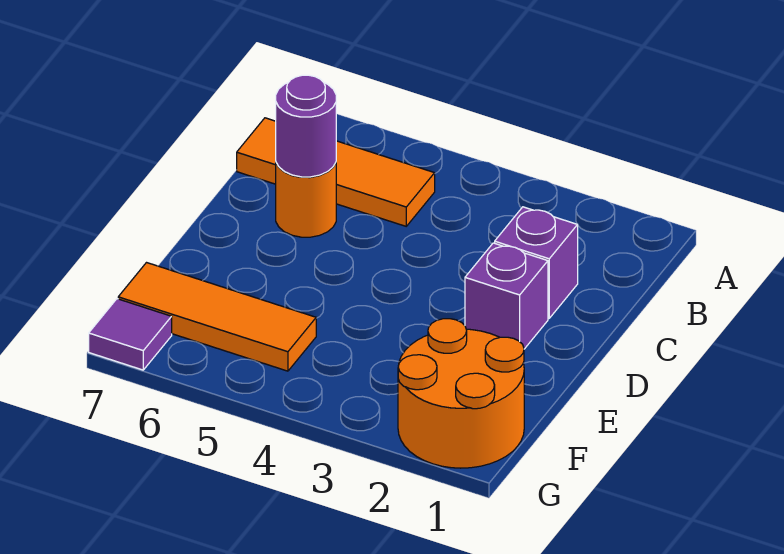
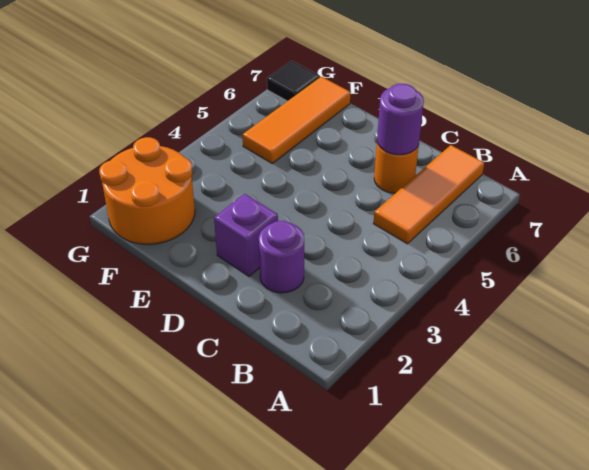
purple brick C2 level 1 -> purple round brick C2 level 1
purple tile G7 level 1 -> black tile G7 level 1

